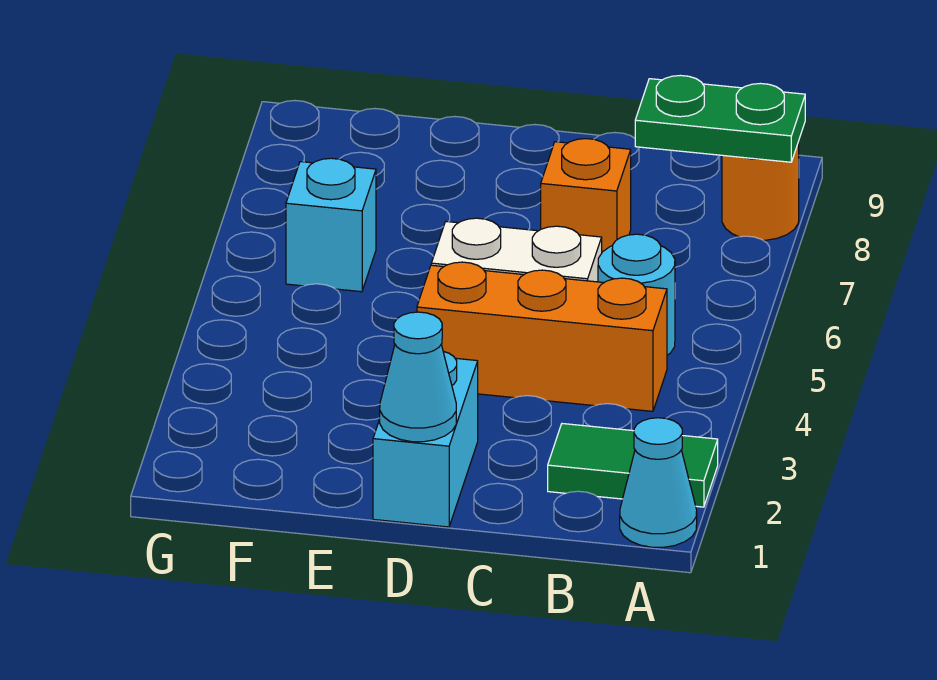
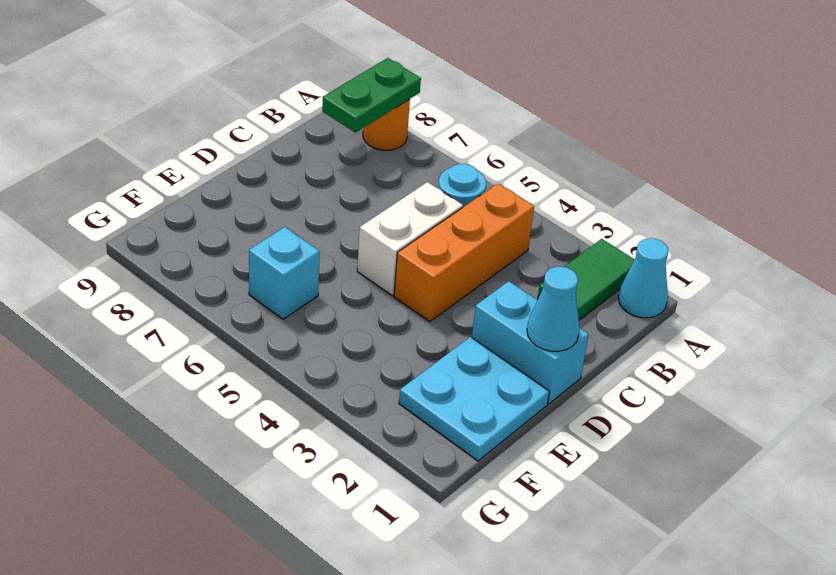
orange brick C7 level 1 -> none
none -> cyan plate E1:F2 level 1

